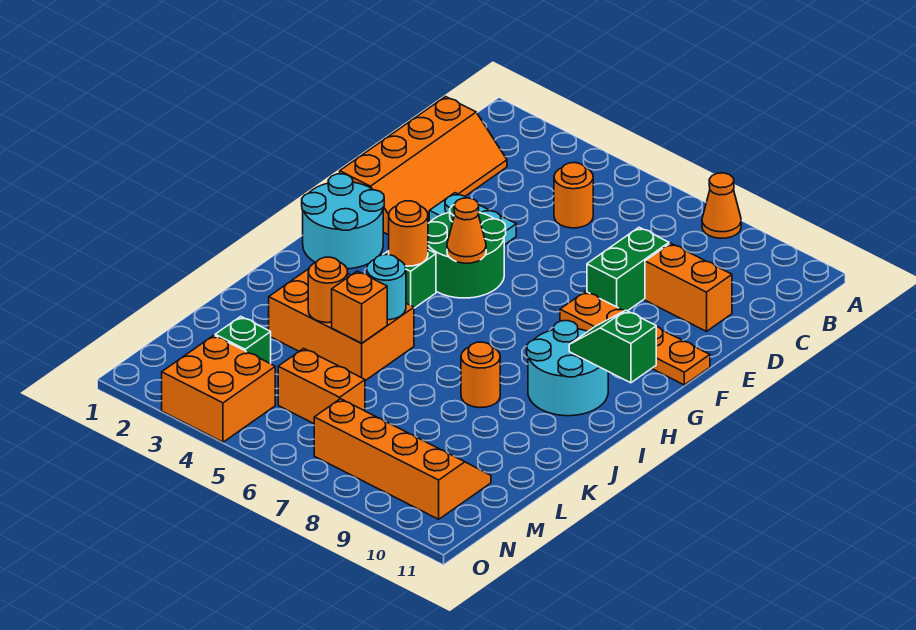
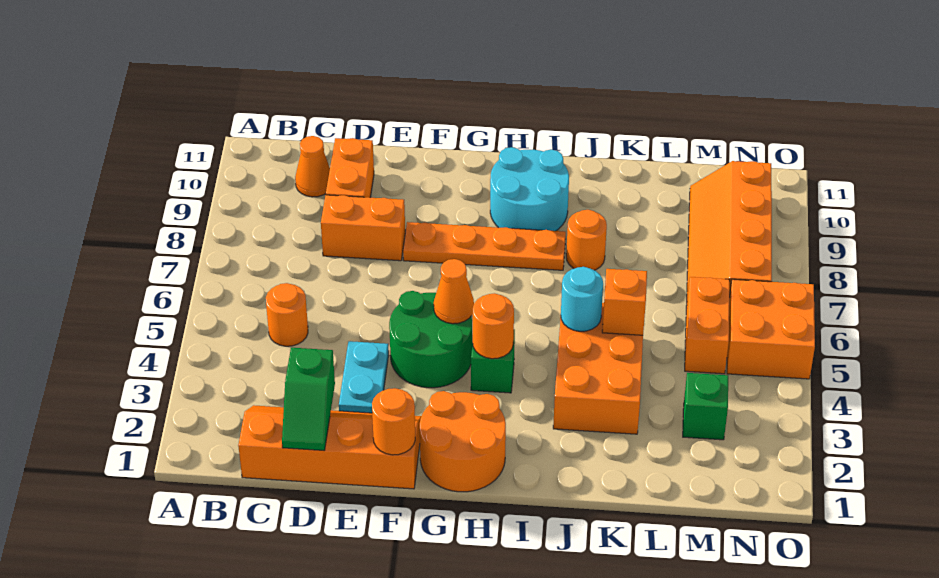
orange cone A8 level 1 -> orange cone C10 level 1
green brick D8:E8 level 1 -> orange brick D8:E8 level 1
orange plate F8:F11 level 1 -> orange plate F8:I8 level 1
cyan round brick G1:H2 level 1 -> orange round brick G1:H2 level 1
green slope H10:H11 level 2 top 11 -> green slope D1:D2 level 2 top 2
orange round brick K4 level 2 -> orange round brick F1 level 2
orange brick N3:O4 level 1 -> orange brick N5:O6 level 1

